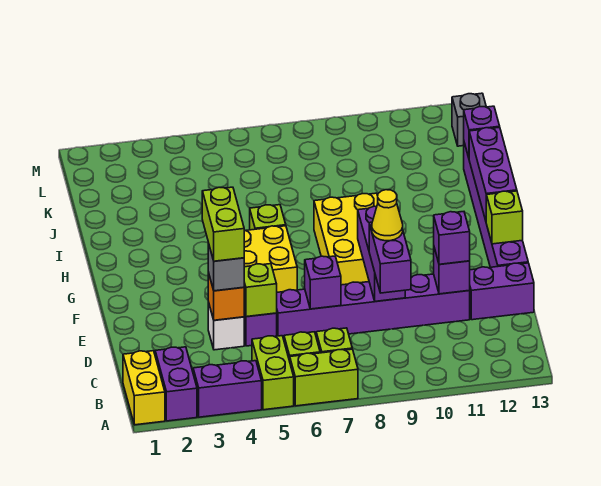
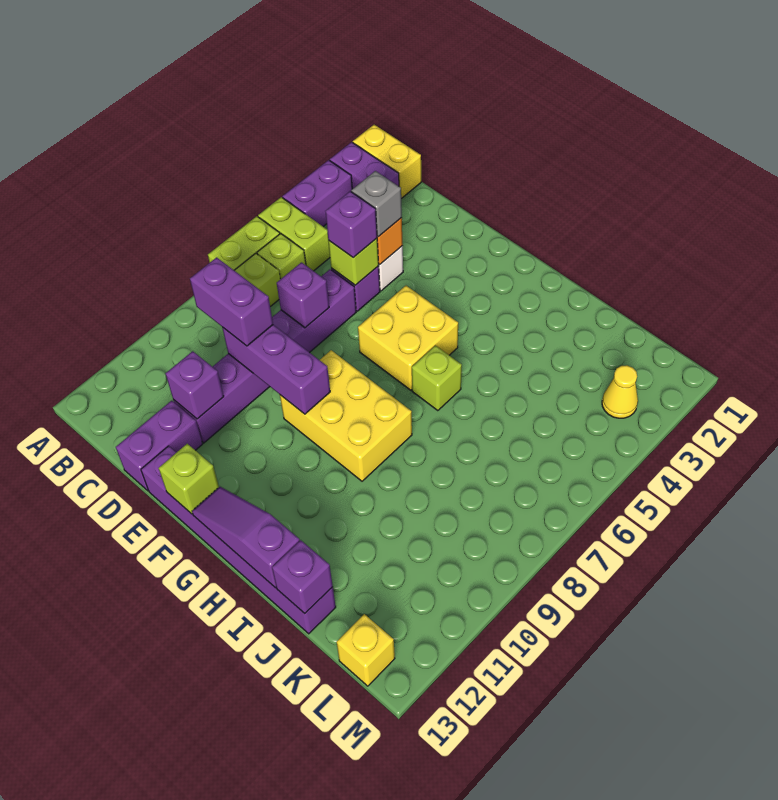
lime brick D4:E4 level 4 -> none
yellow cone D9 level 4 -> yellow cone L3 level 1
purple brick D11 level 3 -> purple brick D5 level 3
purple brick G13:I13 level 2 -> purple slope G13:I13 level 2 top I
grey brick L13 level 1 -> yellow brick L13 level 1

